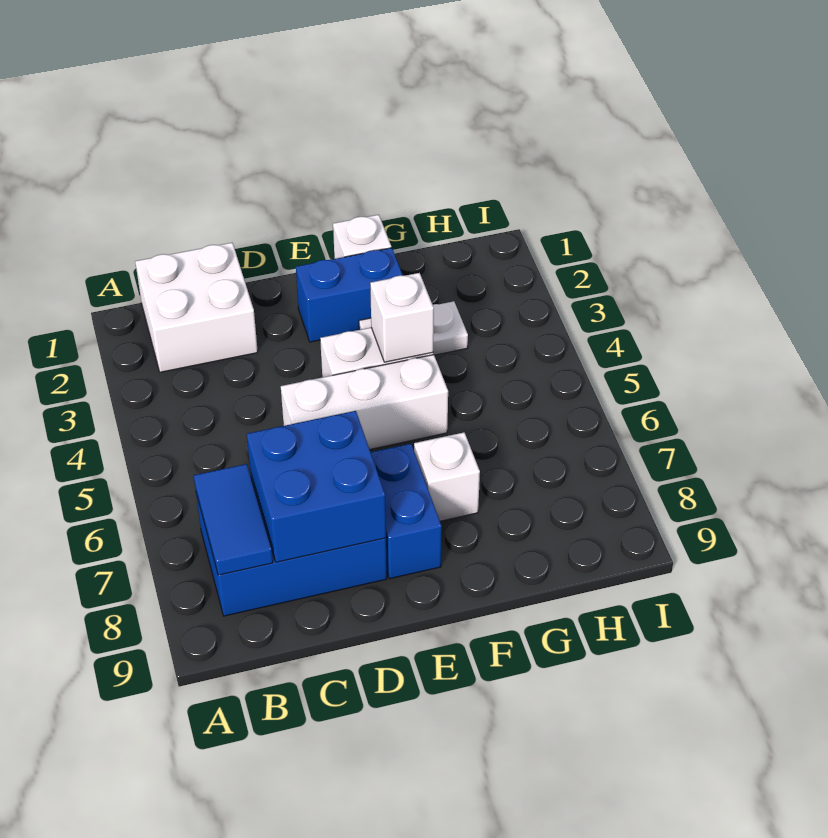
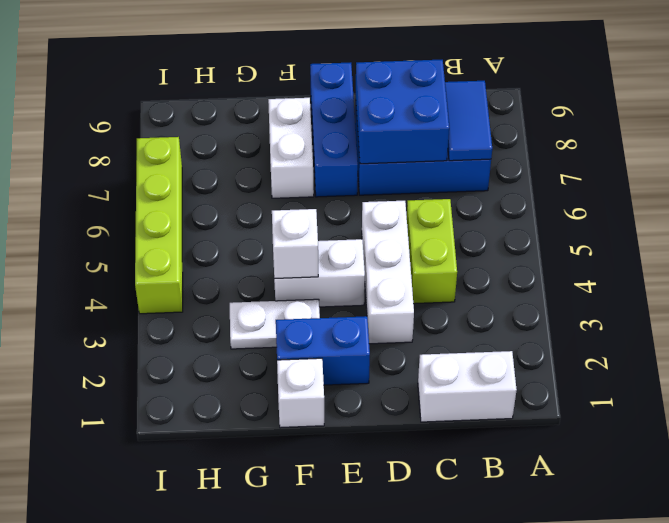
white brick B1:C2 level 1 -> white brick B1:C1 level 1
none -> lime brick C4:C5 level 1
white brick D5:F5 level 1 -> white brick D3:D5 level 1
blue brick E7:E8 level 1 -> blue brick E7:E9 level 1
white brick F7 level 1 -> white brick F7:F8 level 1
none -> lime brick I4:I7 level 1

